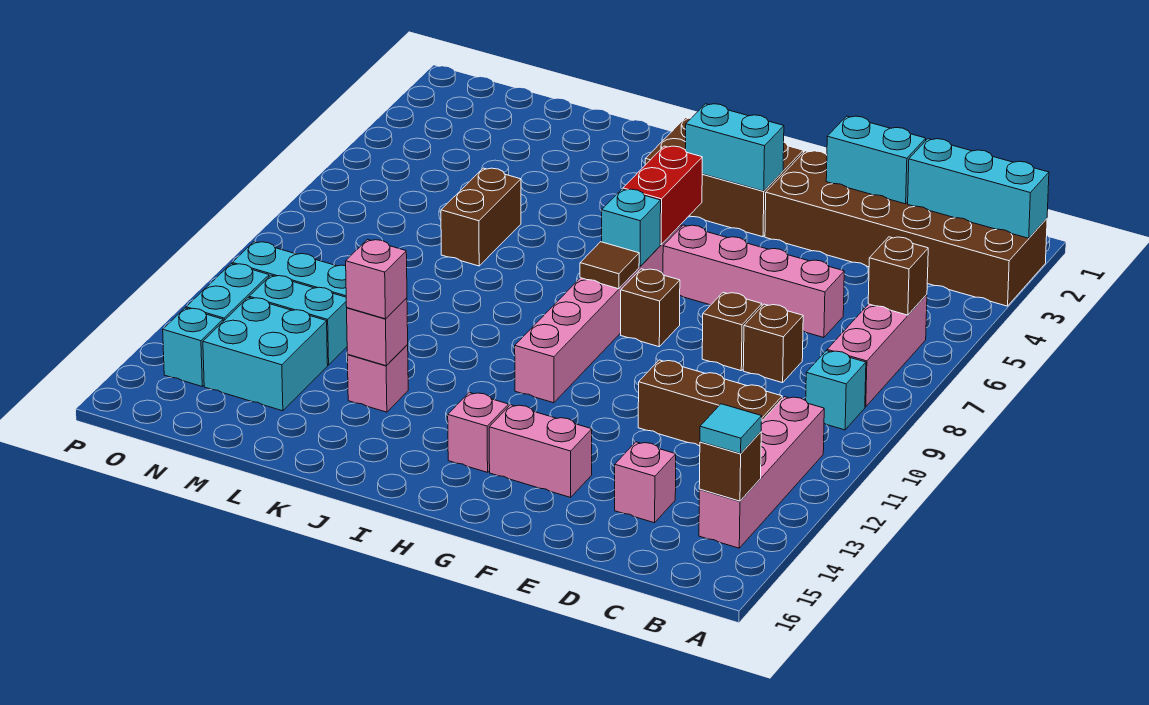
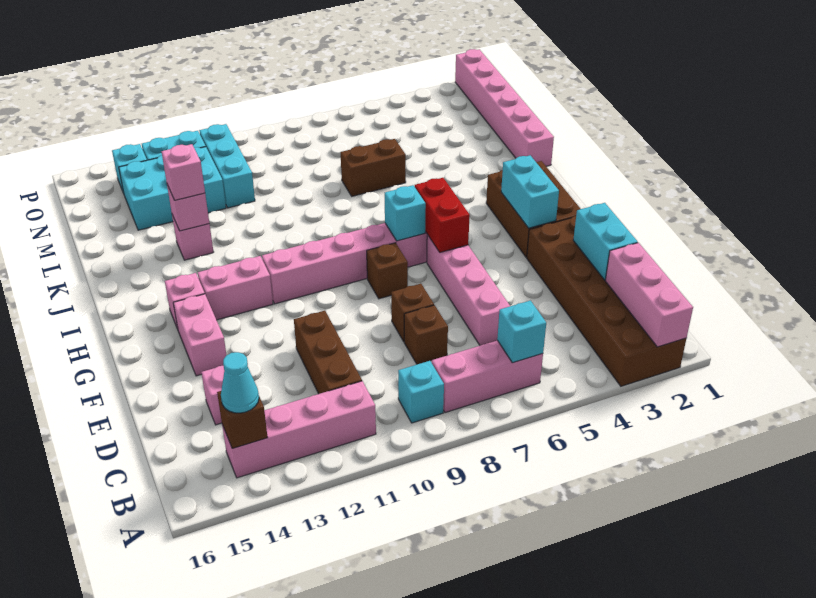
cyan brick A2:C2 level 2 -> pink brick A2:C2 level 2
brown brick B6 level 2 -> cyan brick B6 level 2
cyan tile B14 level 3 -> cyan cone B14 level 3
red brick H5:H6 level 2 -> red brick G6:H6 level 2
brown tile H8 level 2 -> none
none -> pink brick H12:H13 level 1
none -> pink brick K1:P1 level 1

